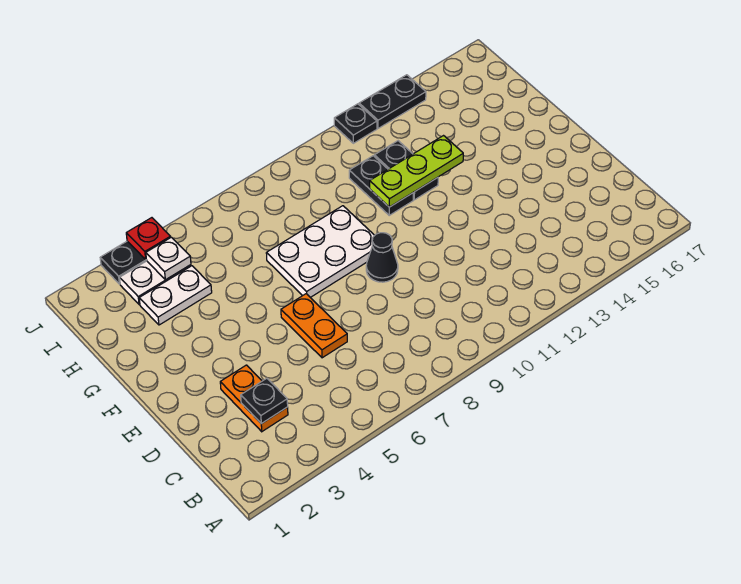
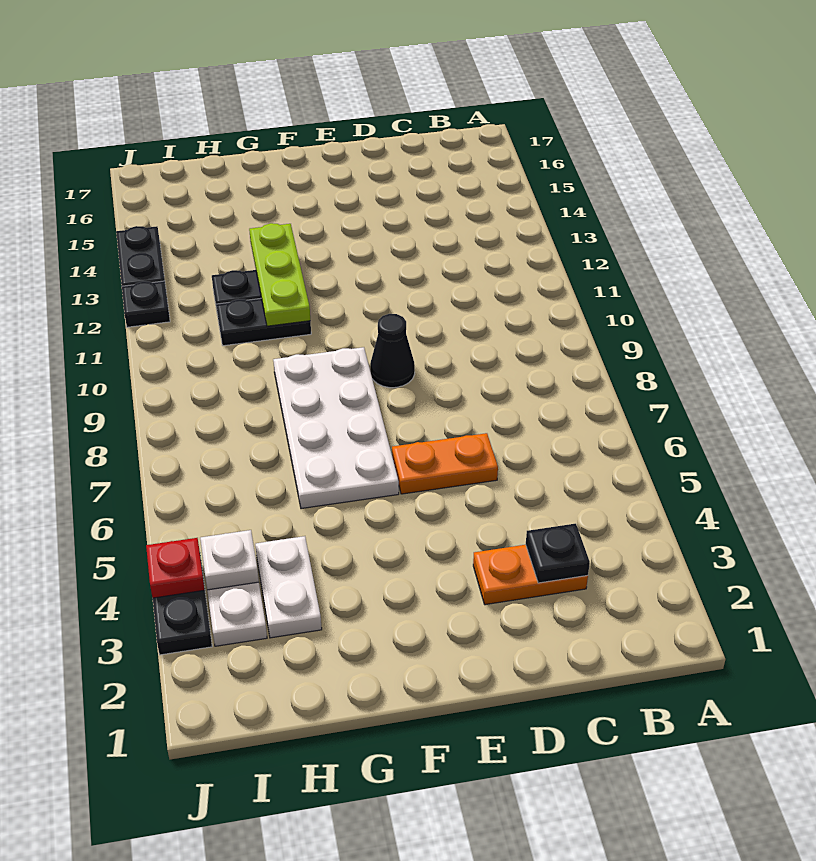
white plate F7:G9 level 1 -> white plate F6:G9 level 1

